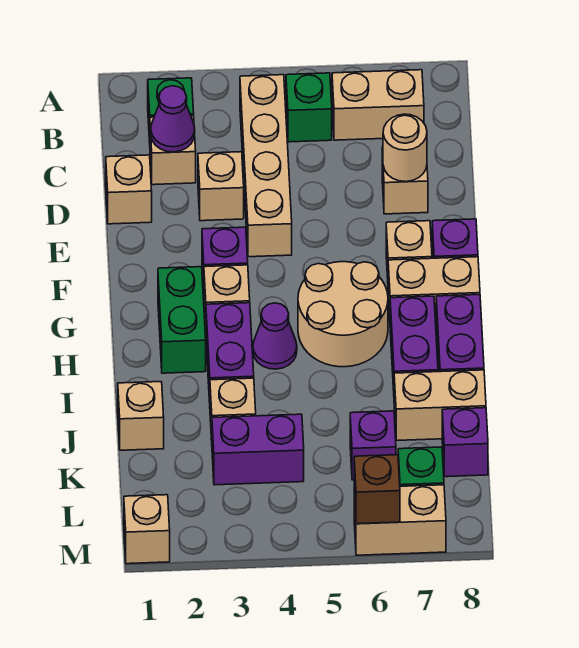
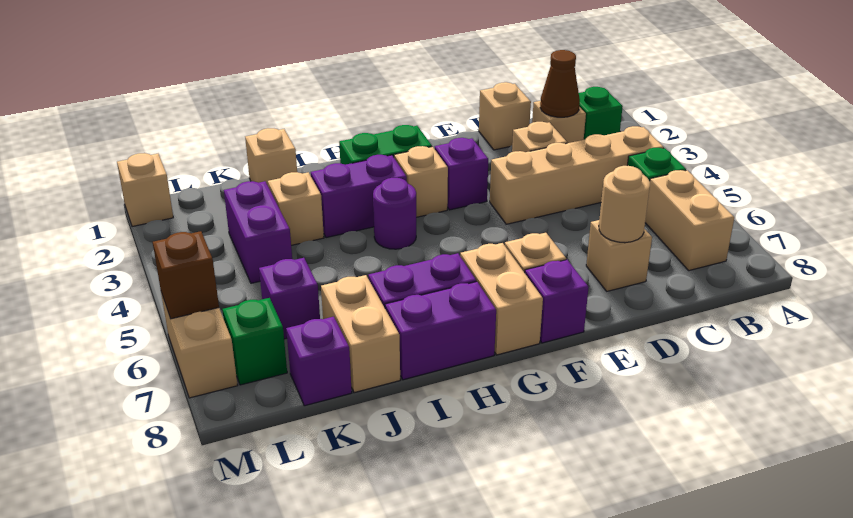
purple cone C2 level 2 -> brown cone C2 level 2
tan round brick G5:H6 level 1 -> none
purple cone H4 level 1 -> purple round brick H4 level 1

